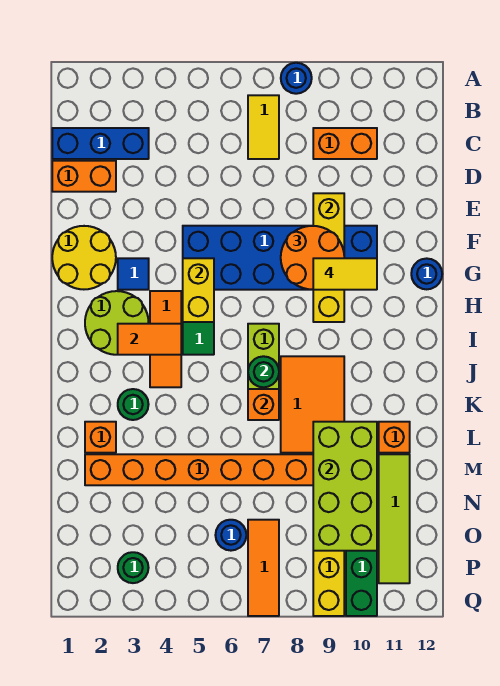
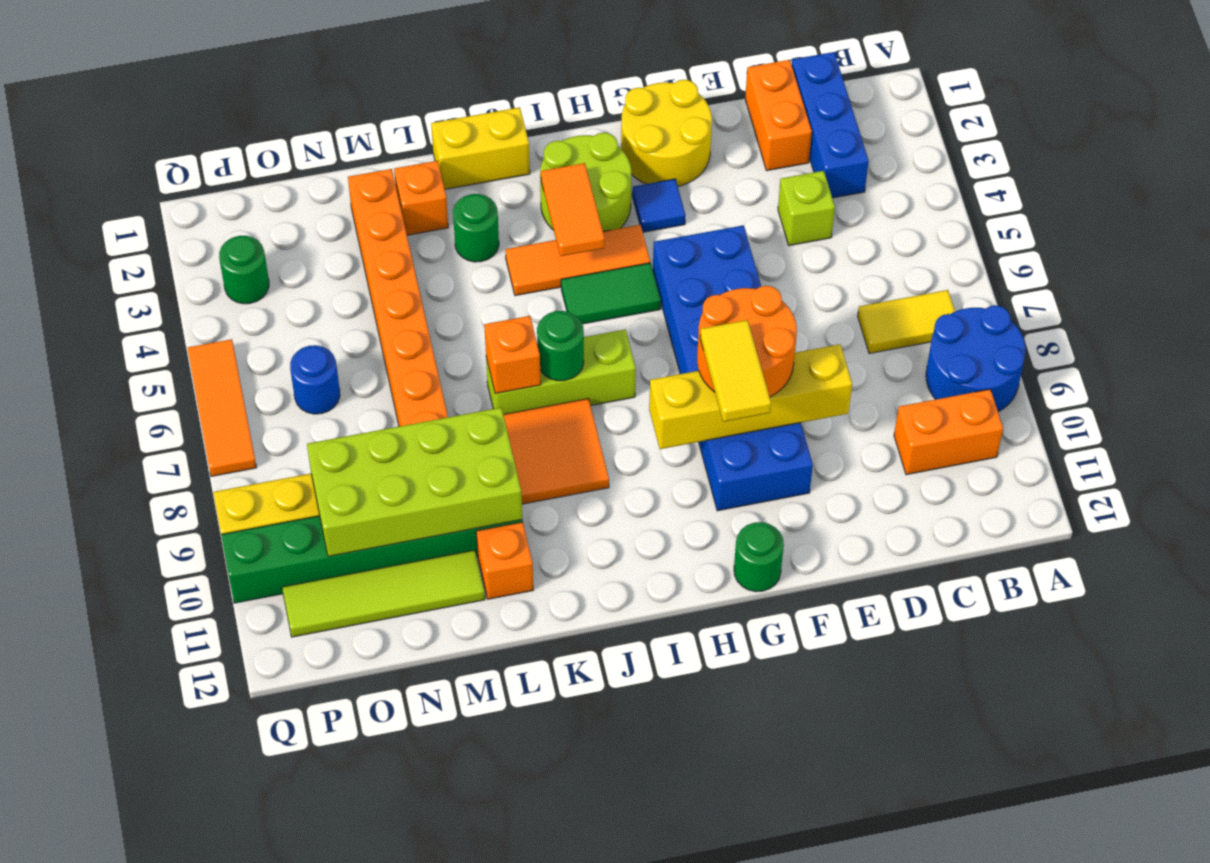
blue round brick A8 level 1 -> blue round brick A8:B9 level 1
orange brick C9:C10 level 1 -> orange brick B10:C10 level 1
none -> lime brick D4 level 1
yellow brick G5:H5 level 2 -> yellow brick J1:K1 level 1
blue round brick G12 level 1 -> green round brick G12 level 1
orange tile O7:Q7 level 1 -> orange tile Q5:Q7 level 1

